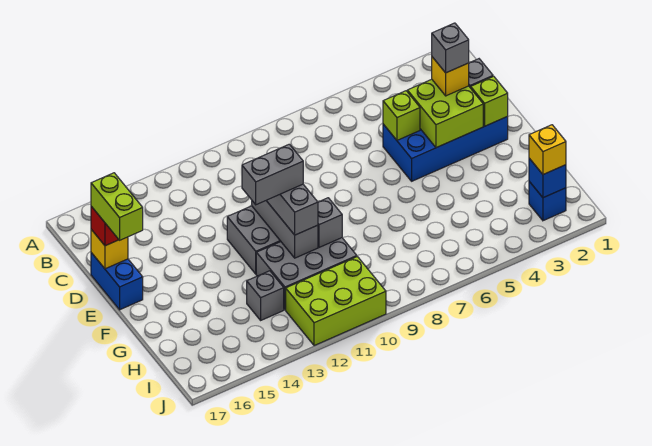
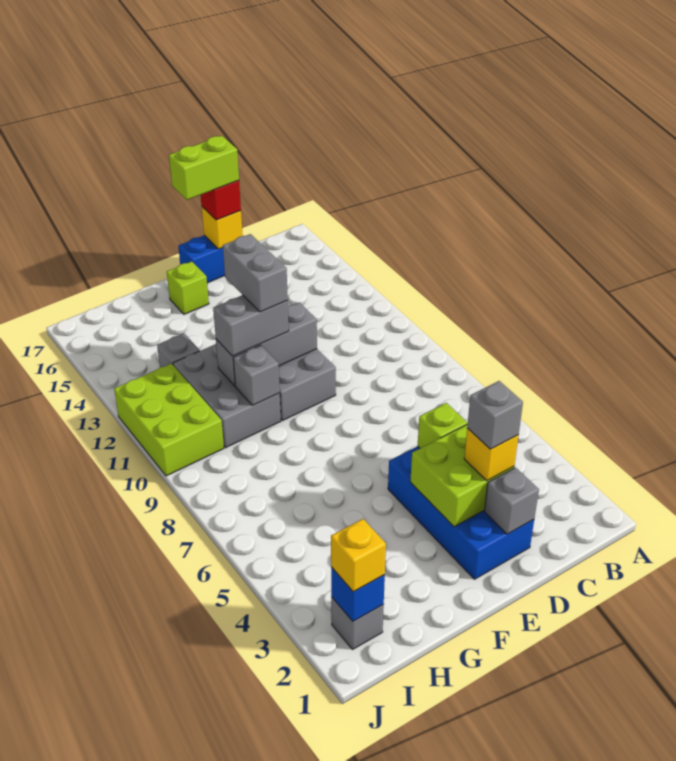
lime brick E2 level 2 -> lime brick F16 level 1
blue brick I2 level 1 -> grey brick I2 level 1

